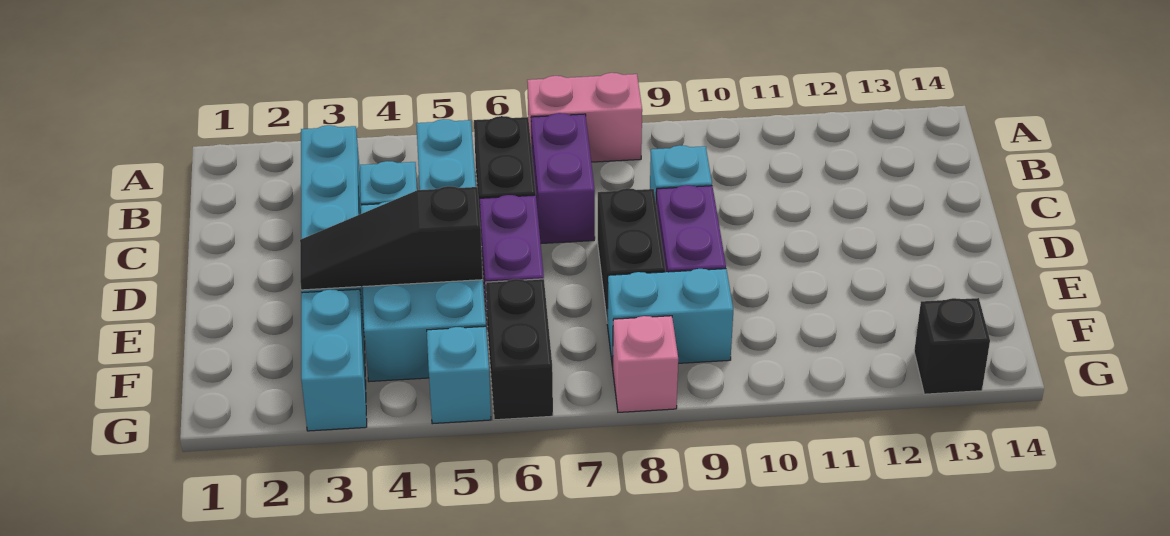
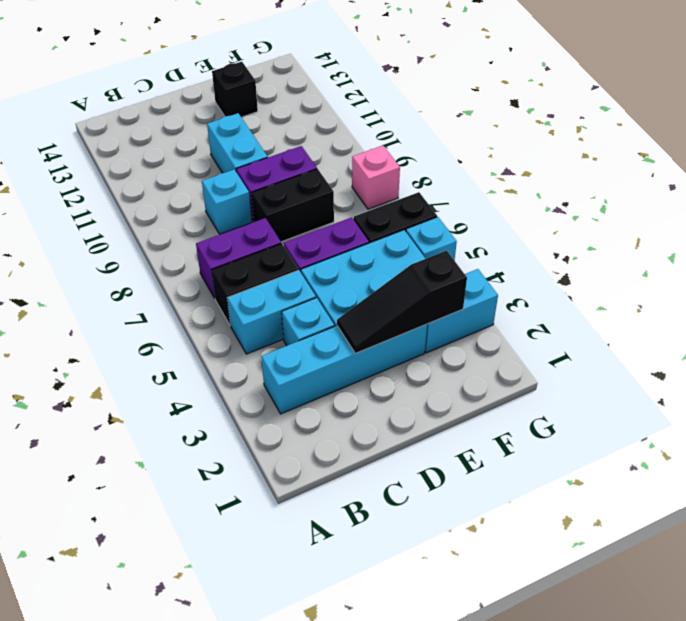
pink brick A7:A8 level 1 -> none
black slope E3:E5 level 2 top 5 -> black slope D3:F3 level 2 top F
cyan brick F8:F9 level 1 -> cyan brick D10:D11 level 1
black brick G13 level 1 -> black brick E13 level 1

